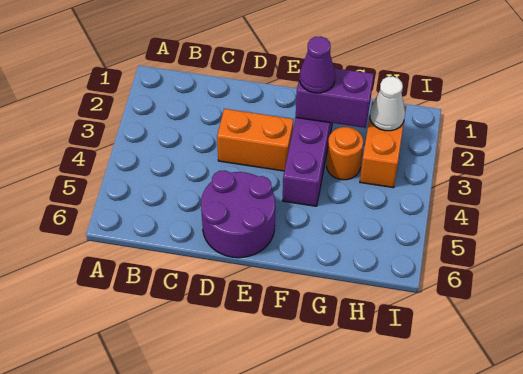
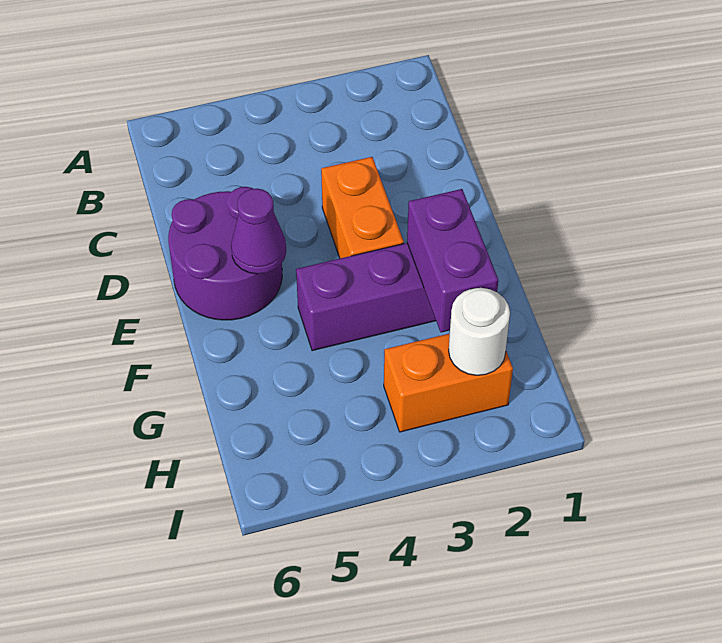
purple cone F2 level 3 -> purple cone E5 level 2
orange round brick G3 level 1 -> none
white cone H2 level 2 -> white round brick H2 level 2

